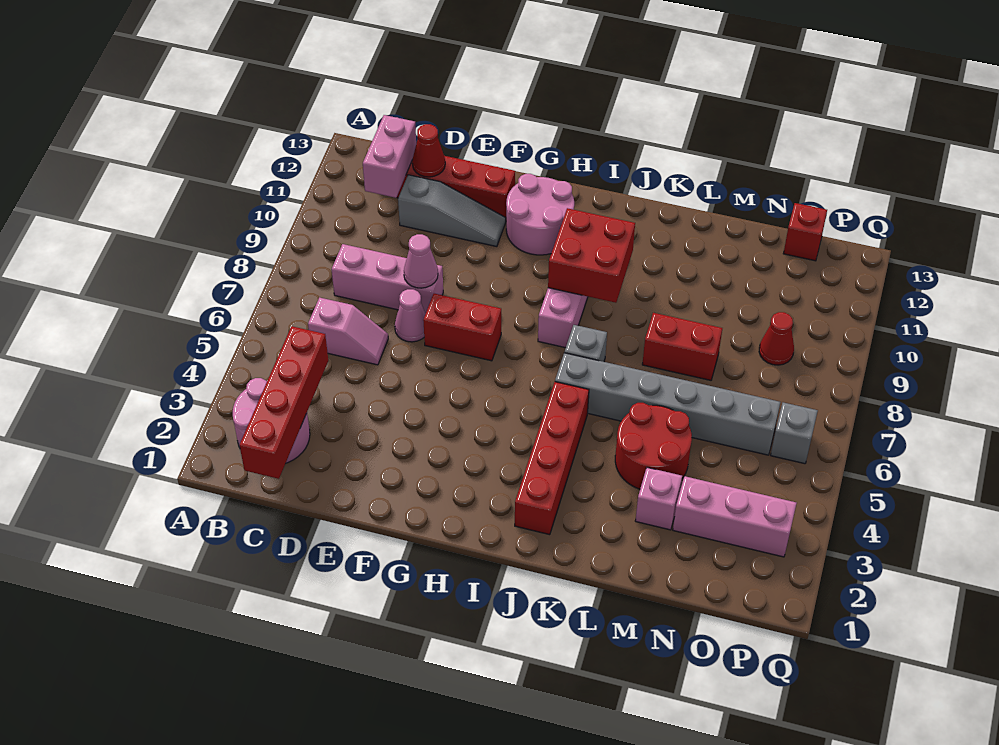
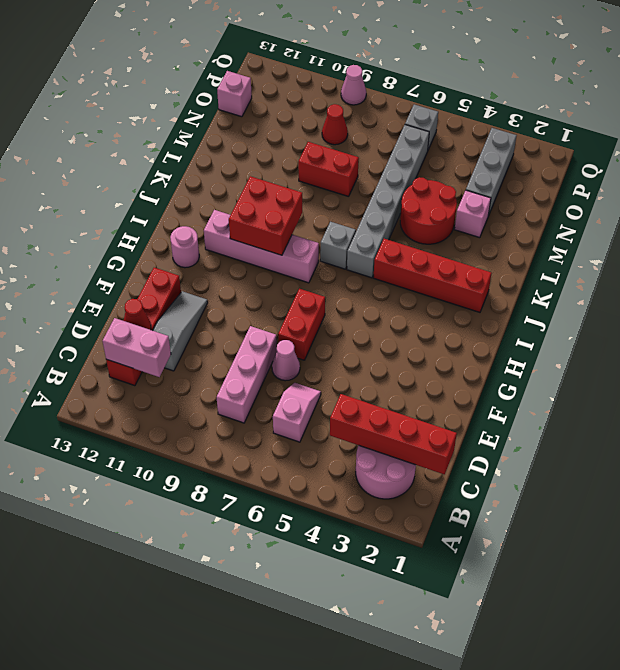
pink cone E8 level 2 -> pink cone Q9 level 1
pink round brick G11:H12 level 1 -> pink round brick H12 level 1
red brick L8:M8 level 1 -> red brick M8:M9 level 1
pink brick N3:P3 level 1 -> grey brick N3:P3 level 1
red brick O13 level 1 -> pink brick O13 level 1

